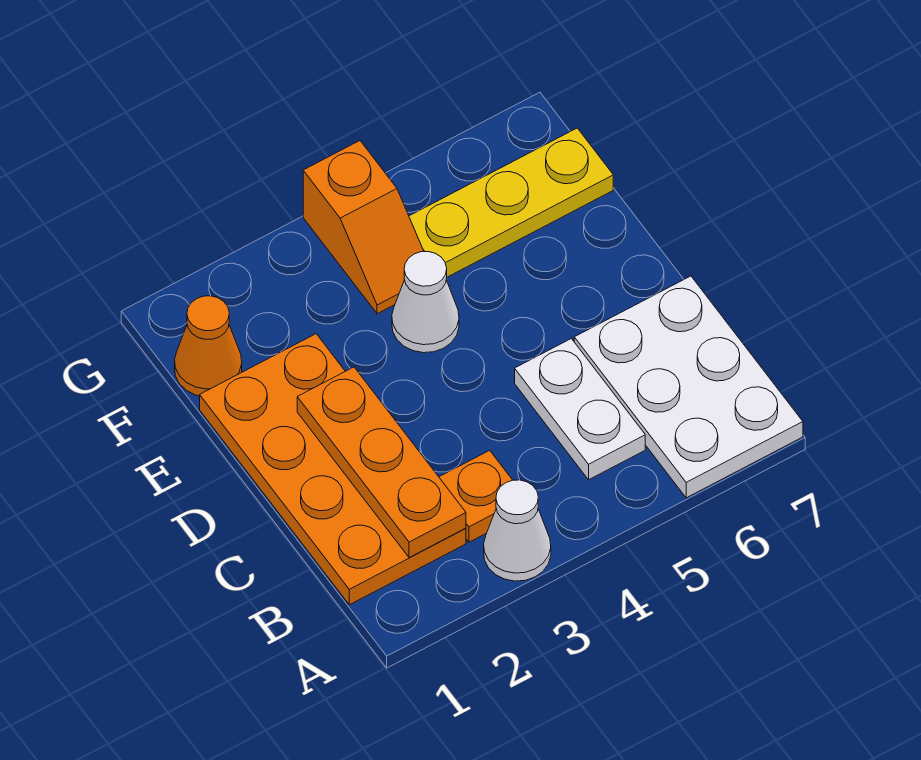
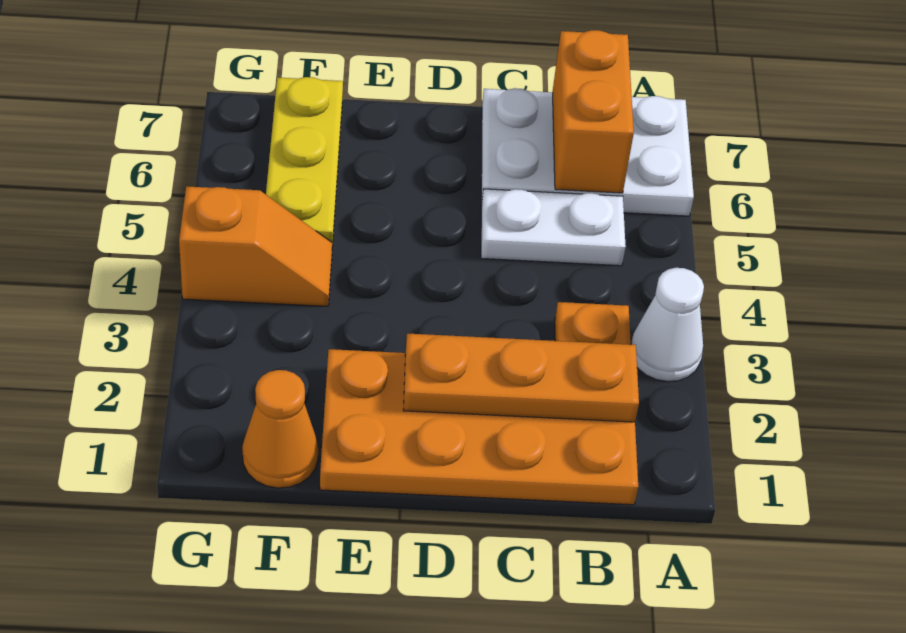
none -> orange brick B6:B7 level 2
white cone E4 level 1 -> none

